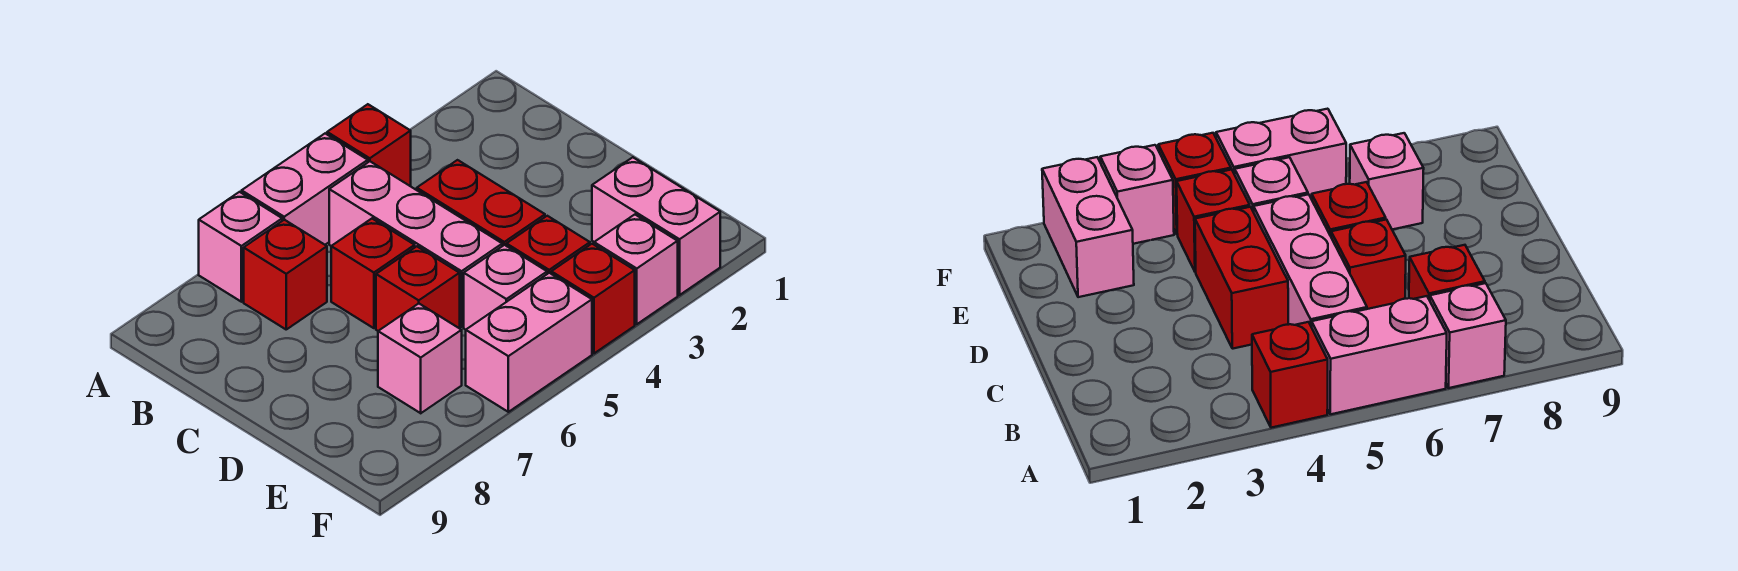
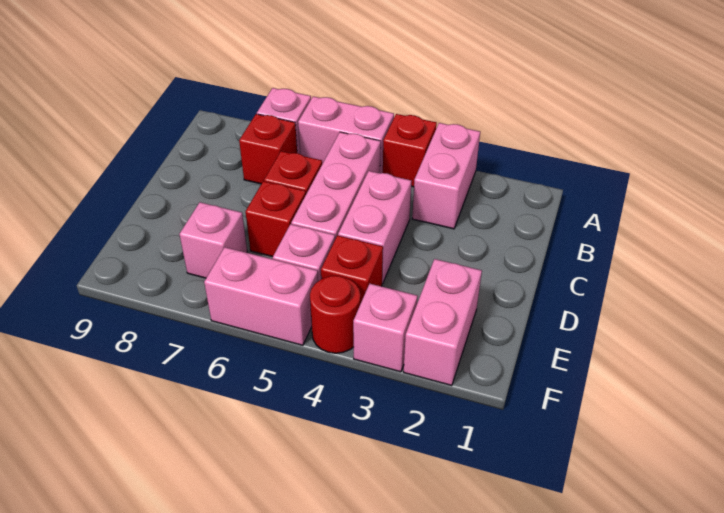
none -> pink brick A3:B3 level 1
red brick C4:D4 level 1 -> pink brick C4:D4 level 1
red brick F4 level 1 -> red round brick F4 level 1

